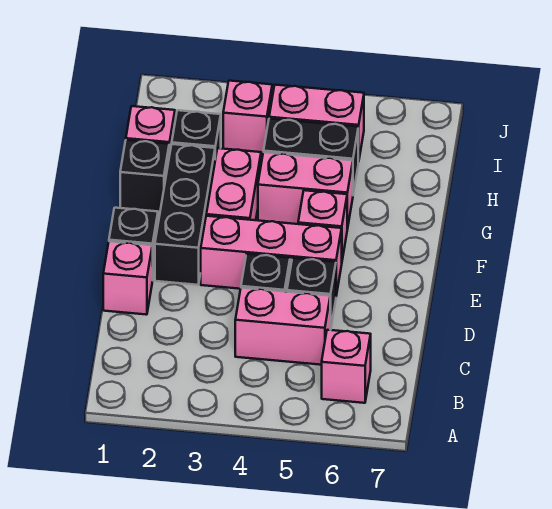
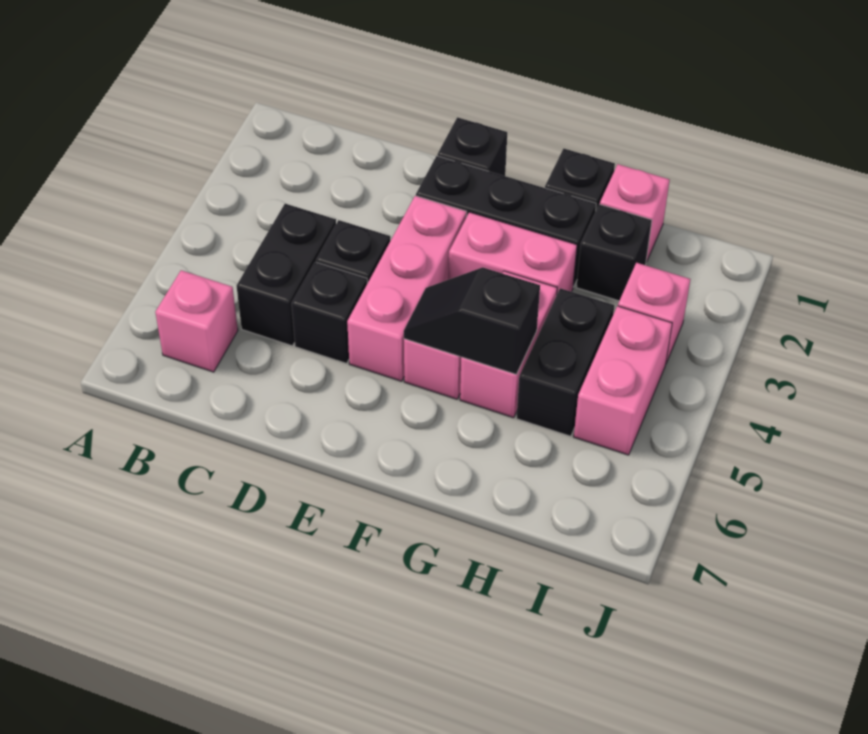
pink brick C4:C5 level 1 -> black brick C4:C5 level 1
pink brick D1 level 1 -> none
none -> black slope F5:G5 level 2 top G

